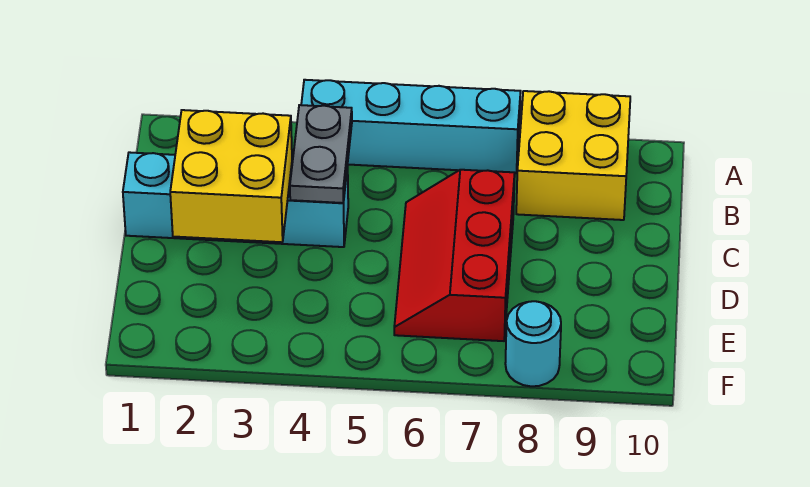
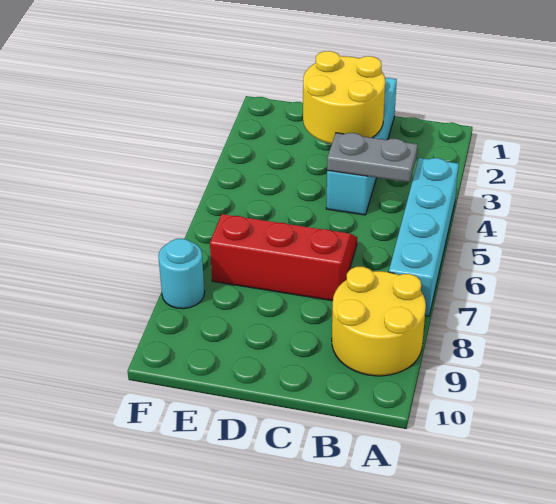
yellow brick A8:B9 level 1 -> yellow round brick A8:B9 level 1
yellow brick C2:D3 level 2 -> yellow round brick C2:D3 level 2

